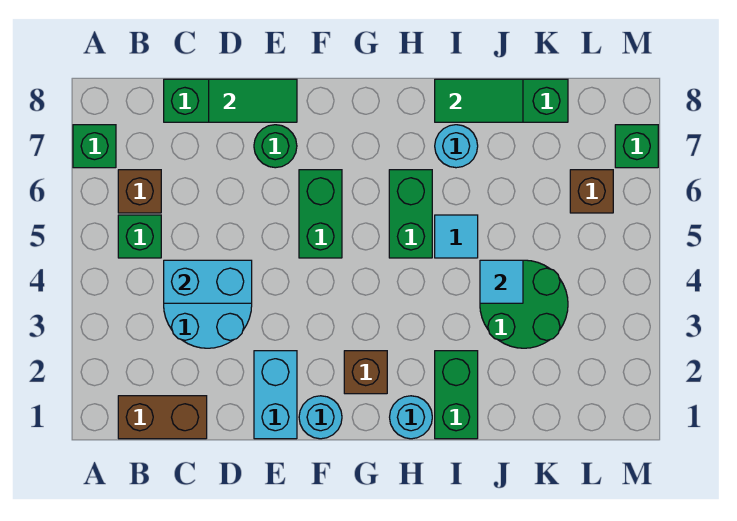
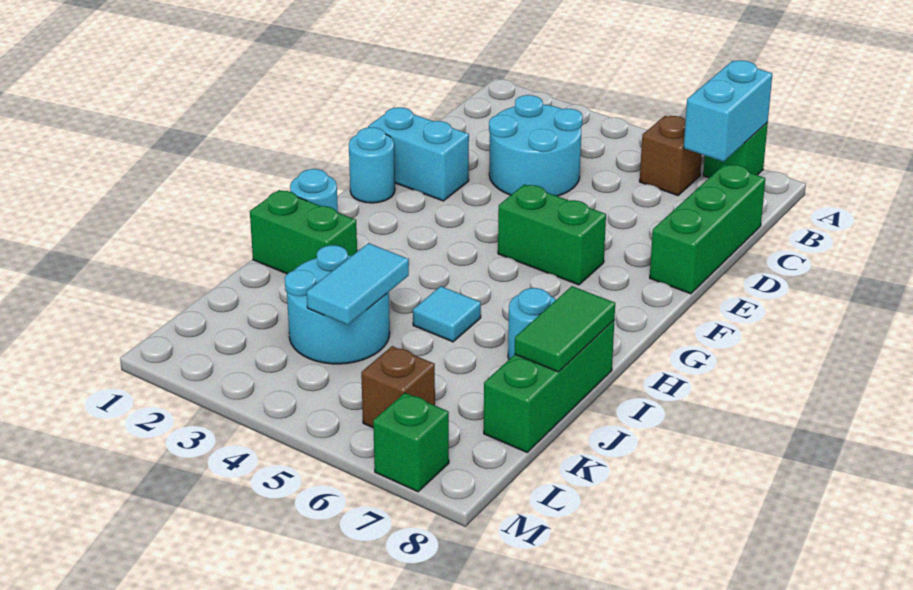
brown brick B1:C1 level 1 -> none
green brick B5 level 1 -> none
cyan brick C4:D4 level 2 -> cyan brick A7:B7 level 2
green tile D8:E8 level 2 -> none
green round brick E7 level 1 -> none
brown brick G2 level 1 -> none
green brick H5:H6 level 1 -> none
green round brick J3:K4 level 1 -> cyan round brick J3:K4 level 1
cyan tile J4 level 2 -> cyan tile J4:K4 level 2

